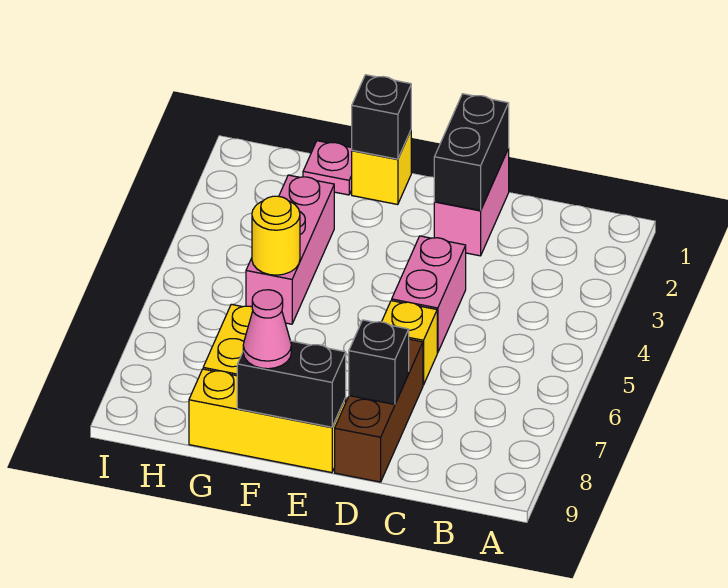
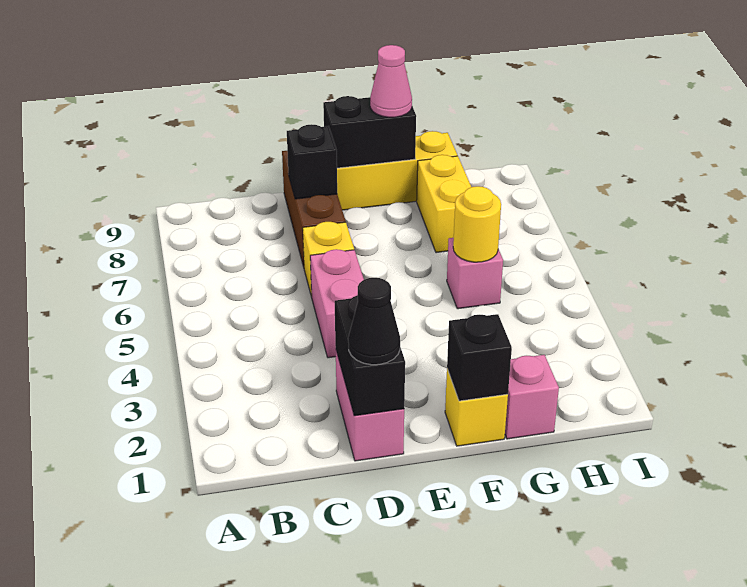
none -> black cone D1 level 3
pink plate G1 level 1 -> pink brick G1 level 1
pink brick G3:G5 level 1 -> pink brick G5 level 1

